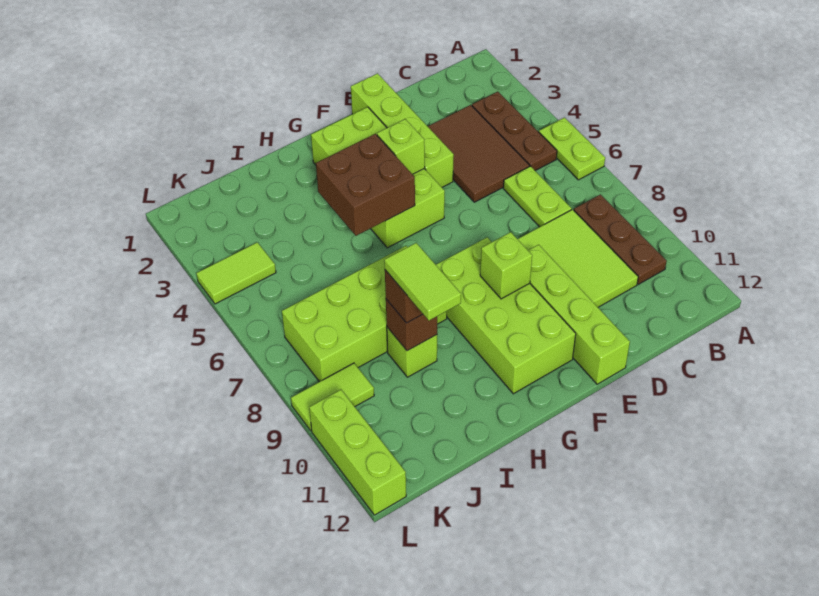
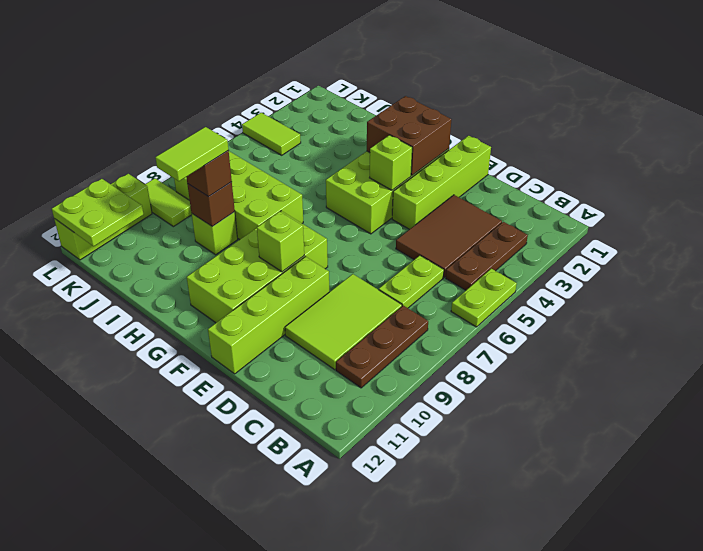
brown brick G4:H5 level 2 -> brown brick F2:G3 level 2
none -> lime plate K11:L12 level 2

